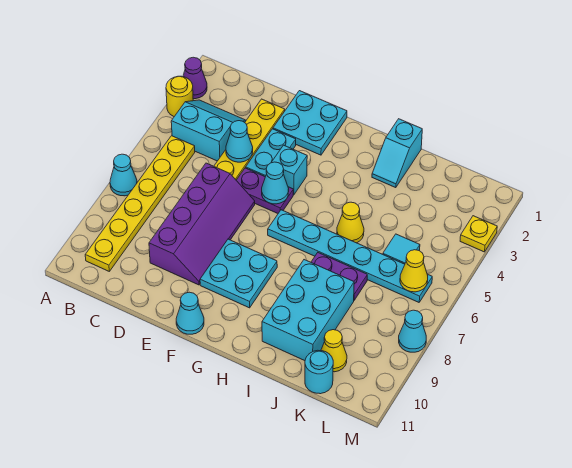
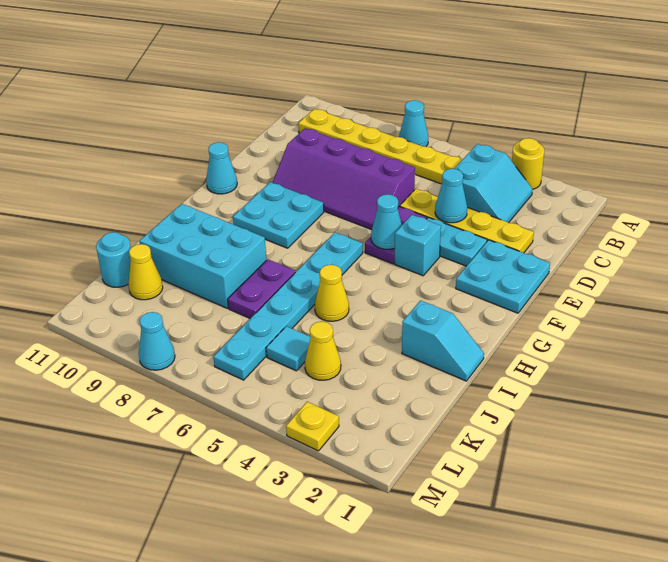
purple cone A2 level 1 -> none
cyan slope I1:I2 level 1 top 1 -> cyan slope I1:I2 level 1 top 2
yellow cone L6 level 2 -> yellow cone K4 level 1

